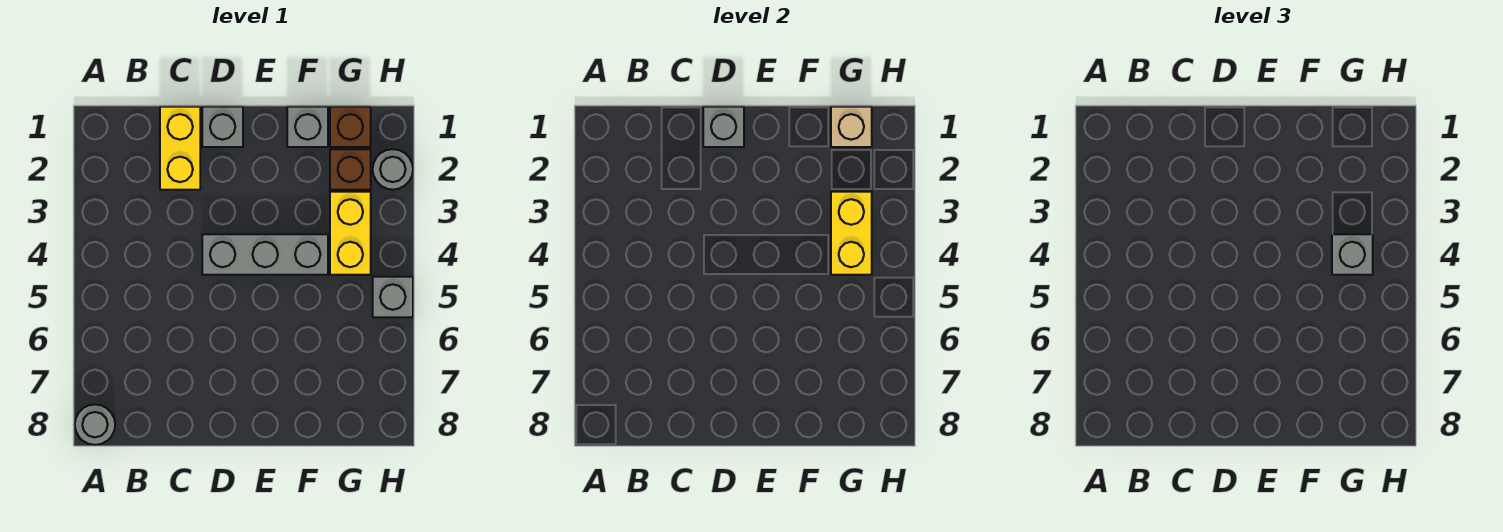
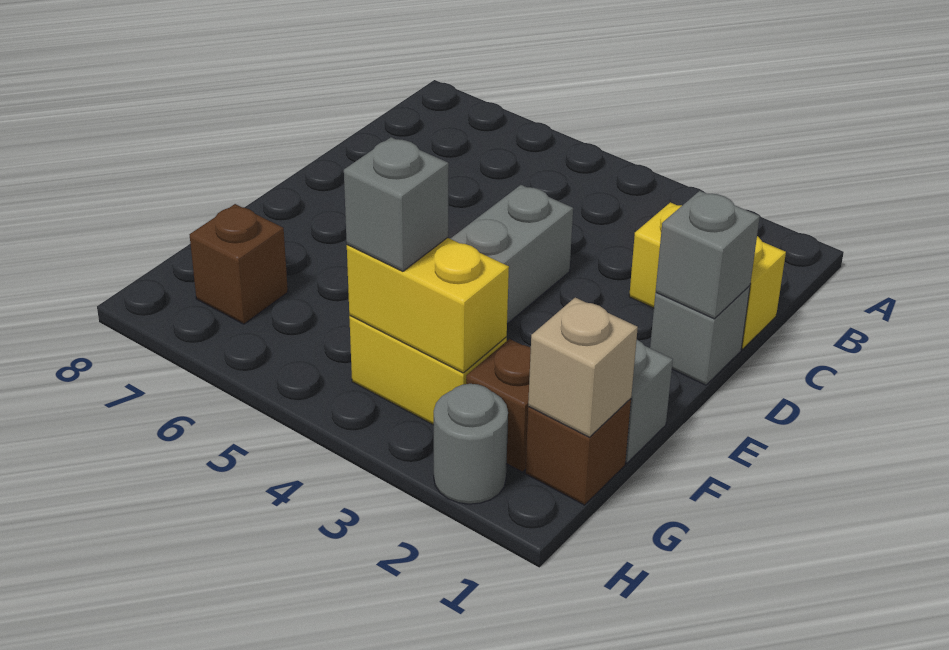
grey round brick A8 level 1 -> none
none -> brown brick G7 level 1
grey brick H5 level 1 -> none

